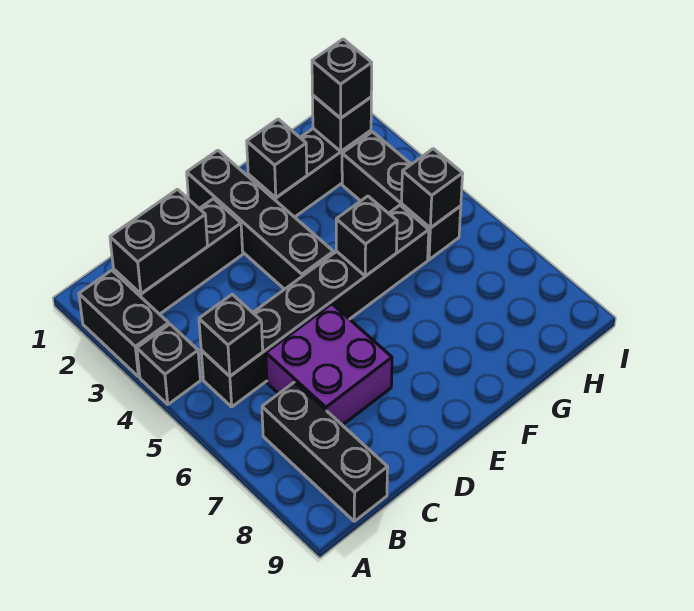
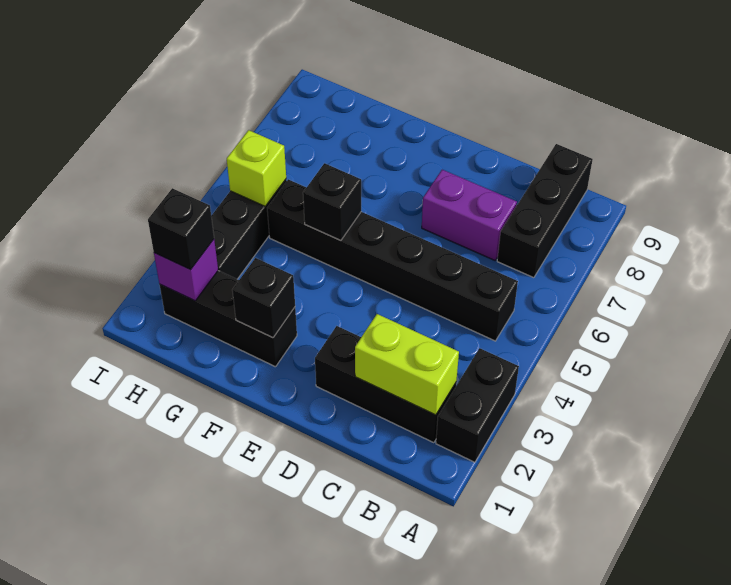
black brick A4 level 1 -> none
black brick B2:C2 level 2 -> lime brick B2:C2 level 2
black brick B5 level 2 -> none
purple brick C6:D7 level 1 -> purple brick C7:D7 level 1
black brick E1:E4 level 1 -> none
black brick H2 level 2 -> purple brick H2 level 2
black brick H5 level 2 -> lime brick H5 level 2

